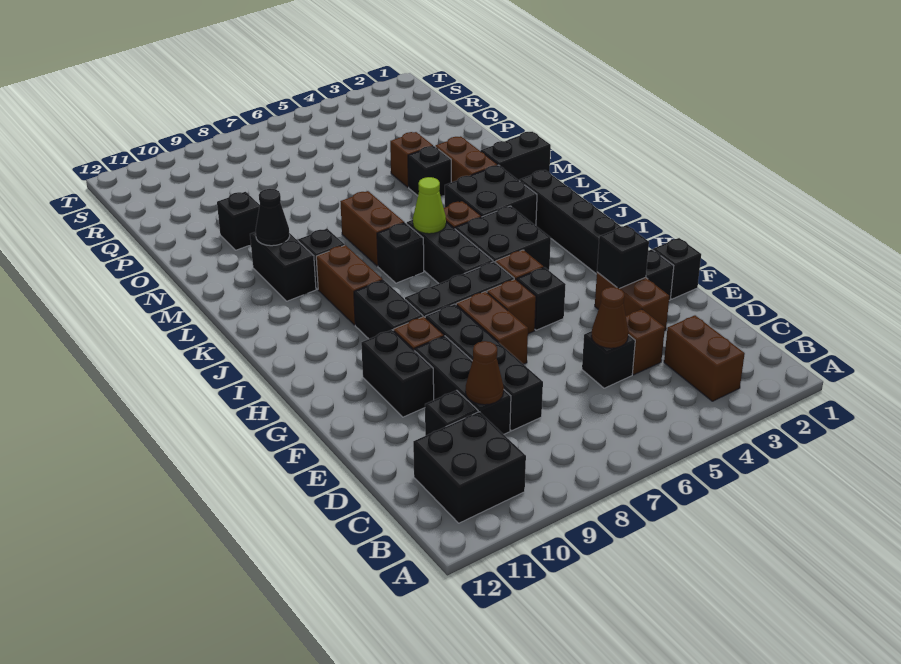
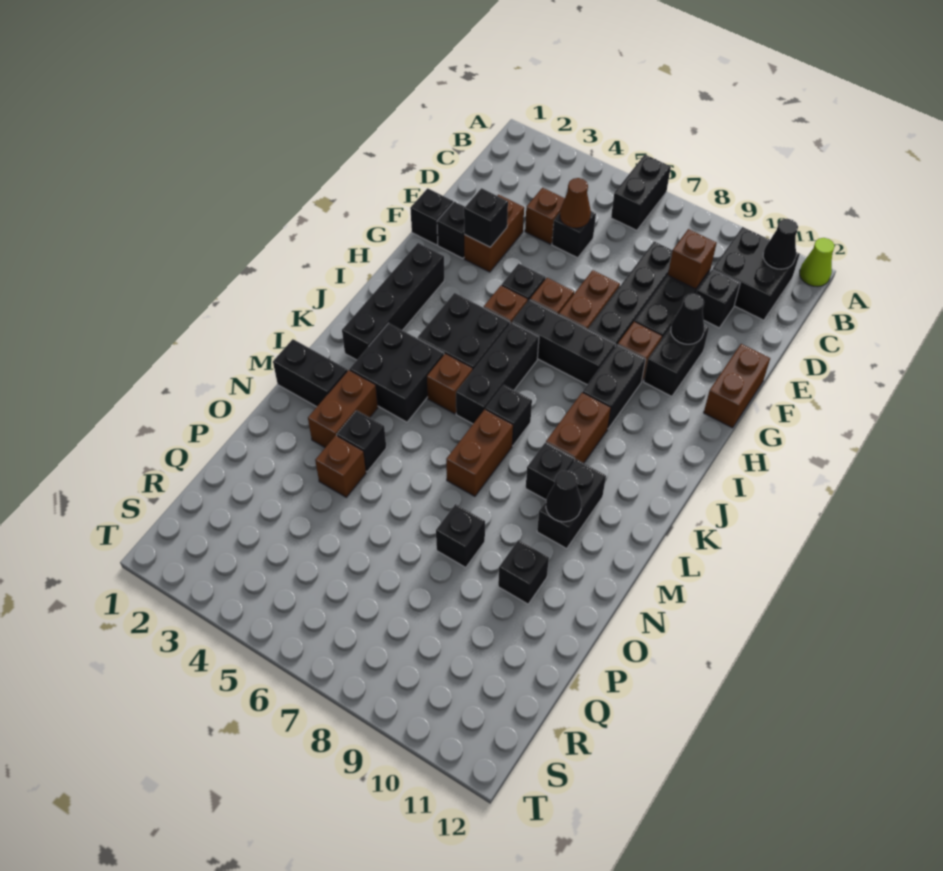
none -> black brick A6:B6 level 1
brown brick B3:C3 level 1 -> brown brick F12:G12 level 1
none -> black cone B11 level 2
brown cone D9 level 2 -> brown brick D9 level 2
none -> black cone F10 level 2
lime cone K6 level 2 -> lime cone A12 level 1
none -> black brick O8 level 1

